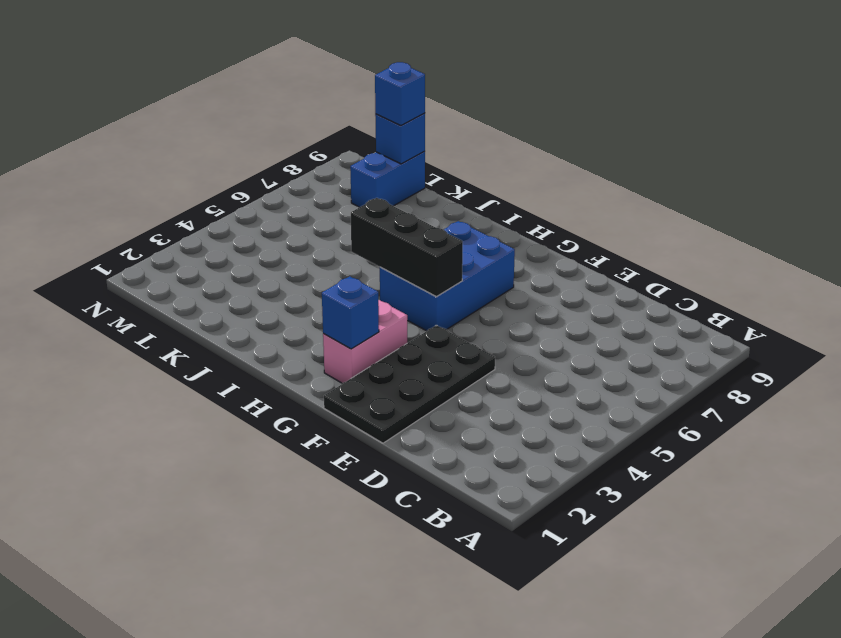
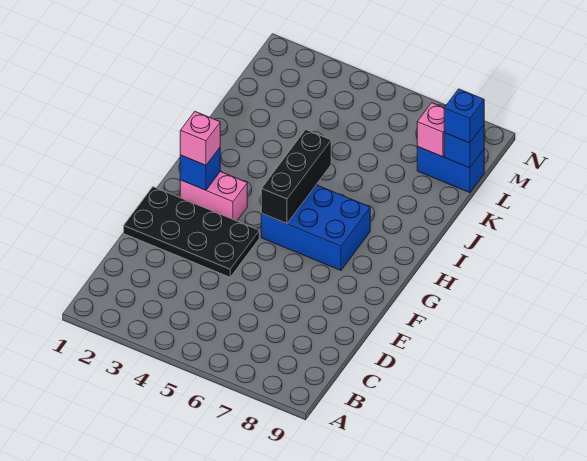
none -> pink brick G2 level 3
none -> pink brick L8 level 2

